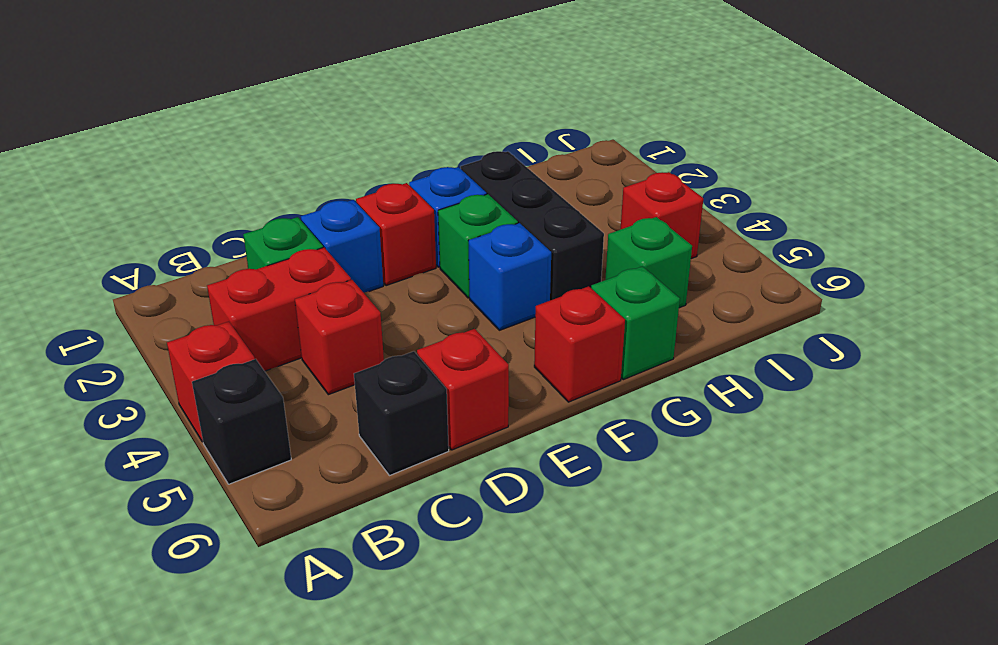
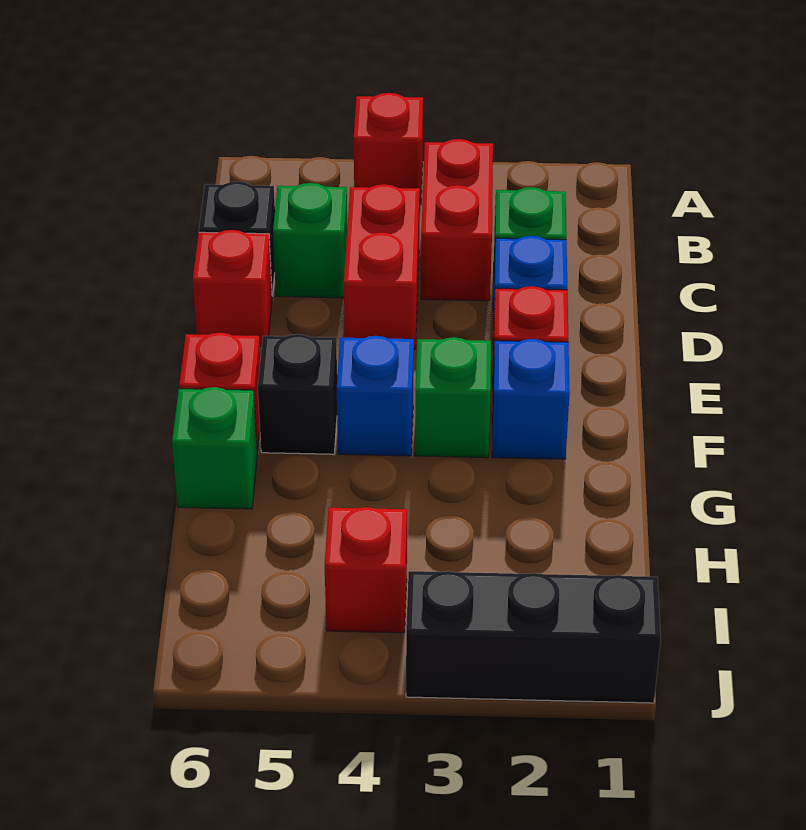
black brick A5 level 1 -> black brick F5 level 1
red brick C4 level 1 -> red brick C4:D4 level 1
black brick G2:G4 level 1 -> black brick J1:J3 level 1
green brick H5 level 1 -> green brick C5 level 1

